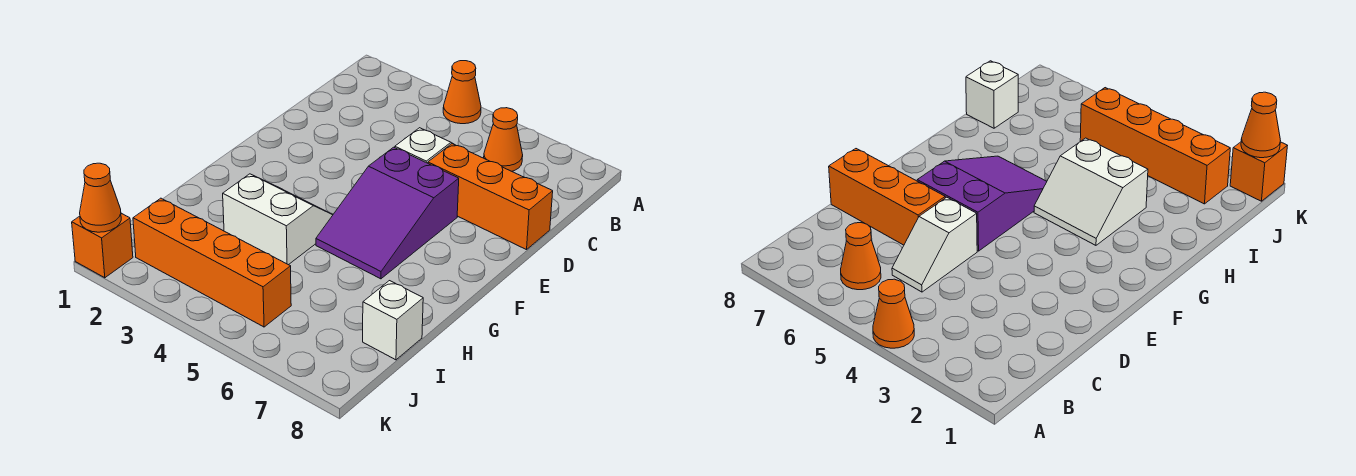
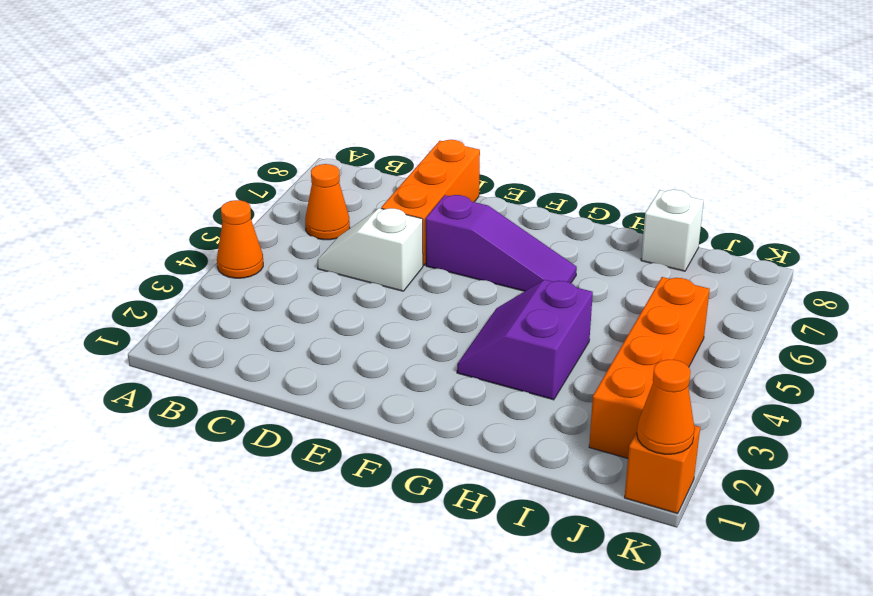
purple slope E5:G6 level 1 top E -> purple slope E6:G6 level 1 top E
white slope G3:H4 level 1 top H -> purple slope G3:H4 level 1 top H

